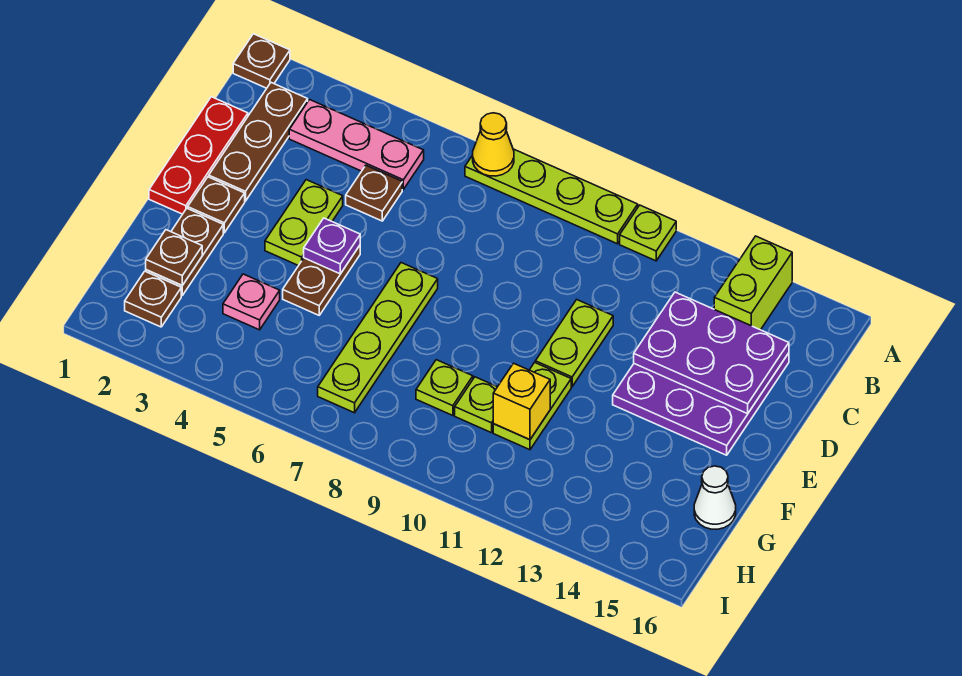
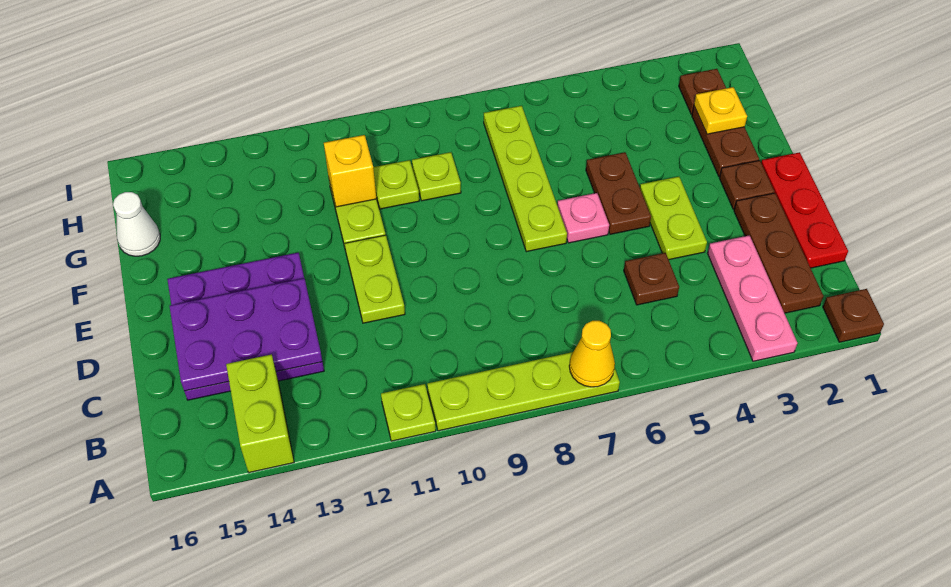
pink plate B3:B5 level 1 -> pink plate A3:C3 level 1
purple plate E5 level 2 -> none
brown plate G2 level 2 -> yellow plate G2 level 2
pink plate G4 level 1 -> pink plate E6 level 1

